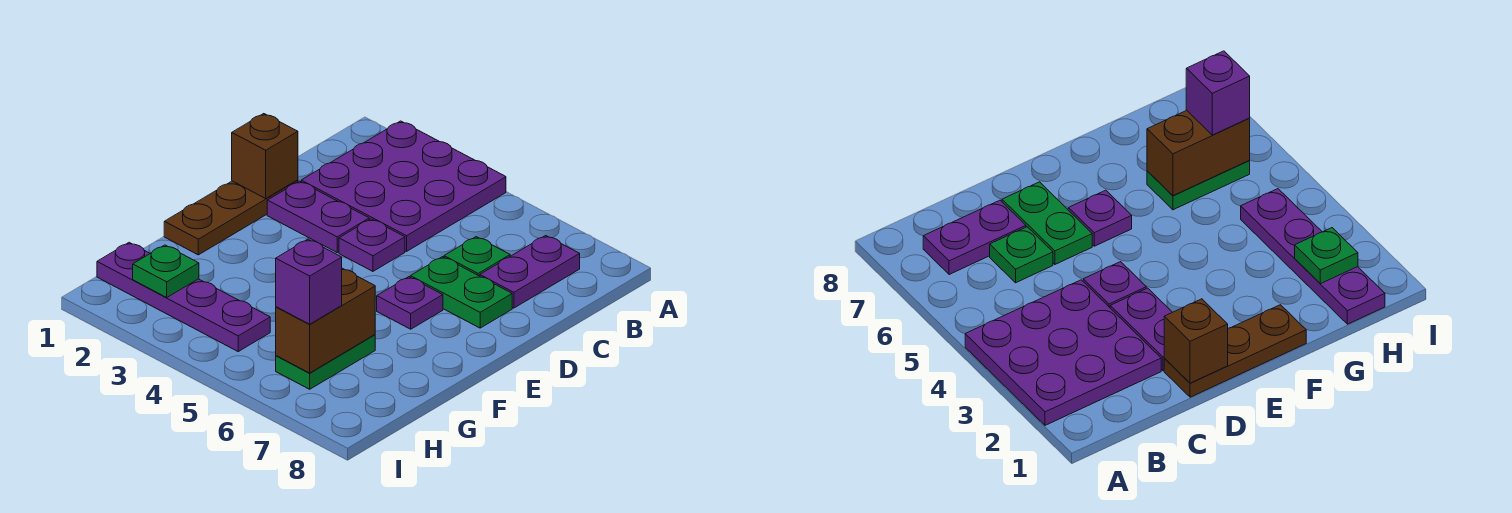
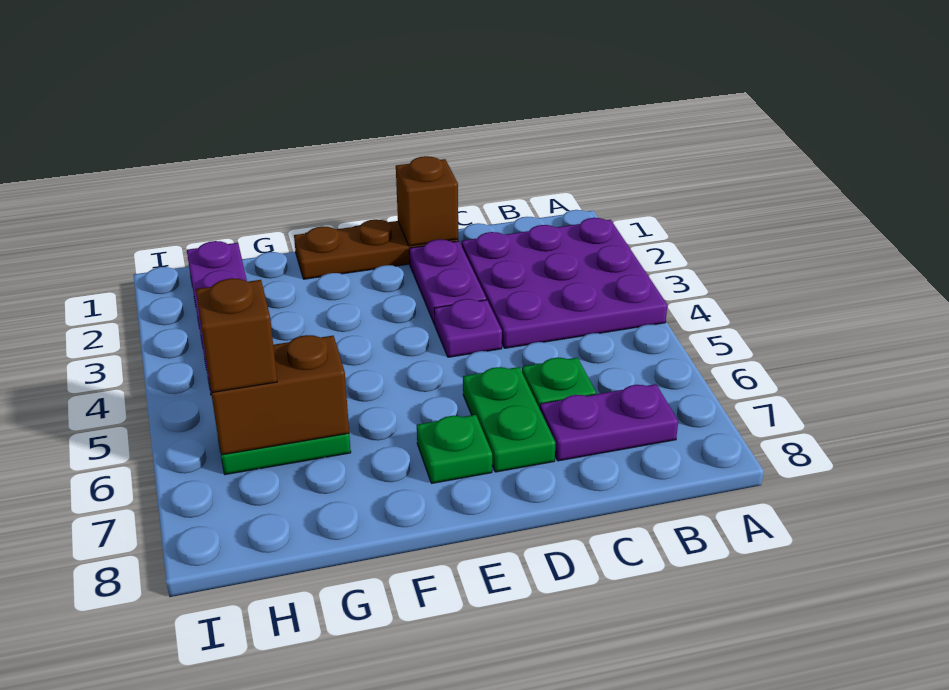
purple plate E6 level 1 -> none
green plate H2 level 2 -> green plate E7 level 1
purple brick H6 level 3 -> brown brick H6 level 3

